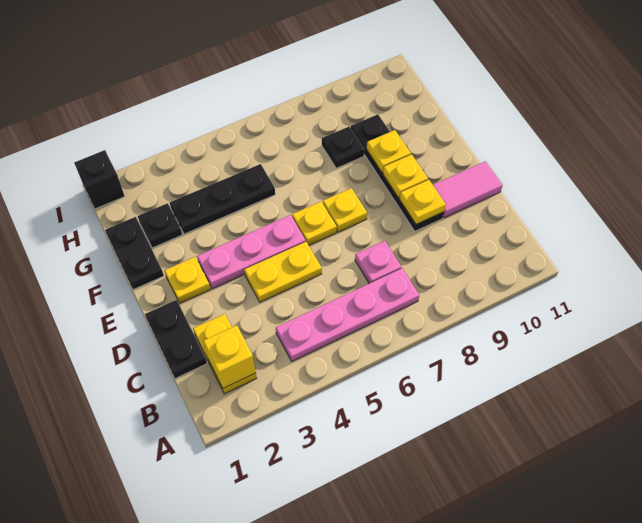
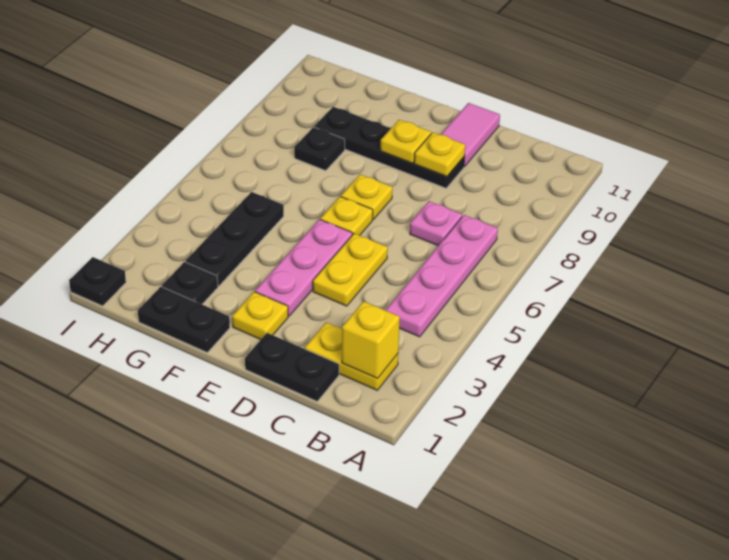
yellow plate F9 level 2 -> none
black brick I1 level 1 -> black plate I1 level 1

